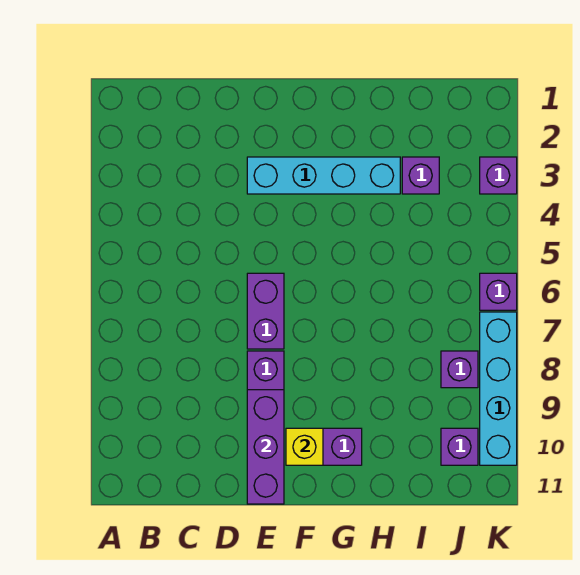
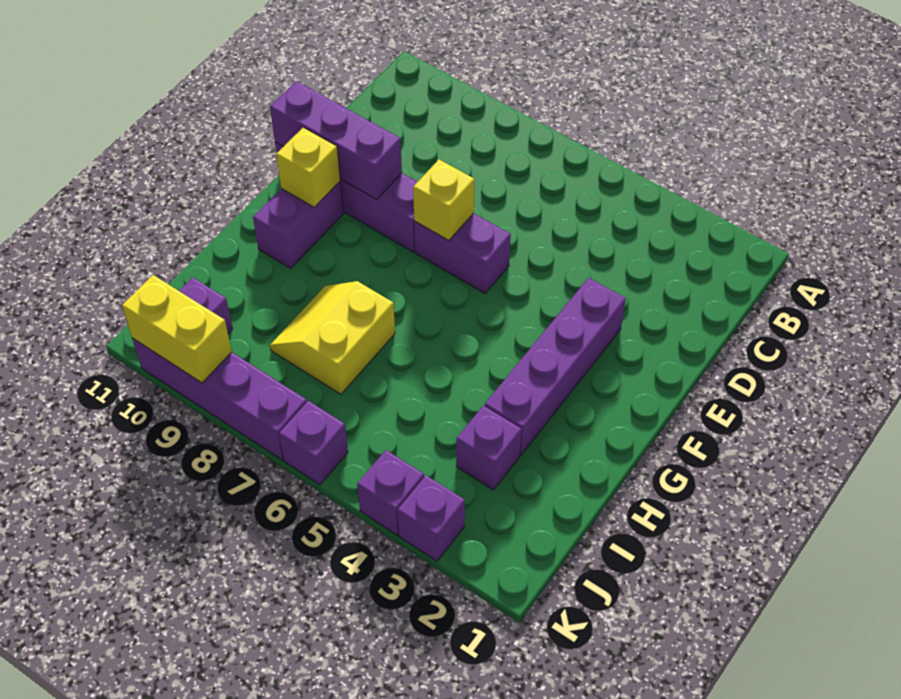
cyan brick E3:H3 level 1 -> purple brick E3:H3 level 1
none -> yellow brick E7 level 2
none -> yellow slope H7:I8 level 1 top 7
purple brick J8 level 1 -> purple brick K4 level 1
cyan brick K7:K10 level 1 -> purple brick K7:K10 level 1
none -> yellow brick K9:K10 level 2

